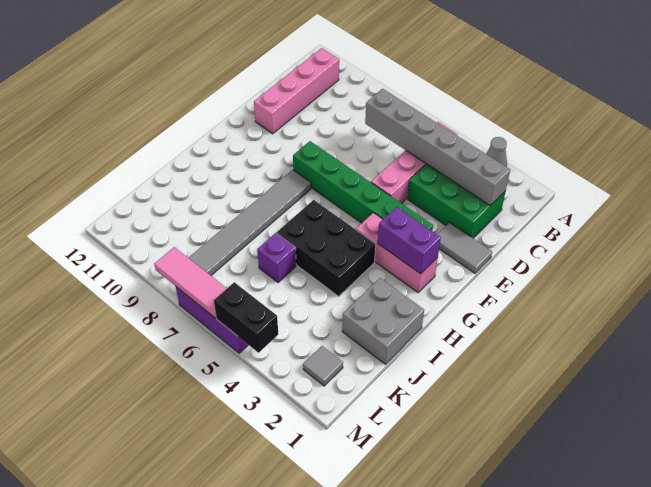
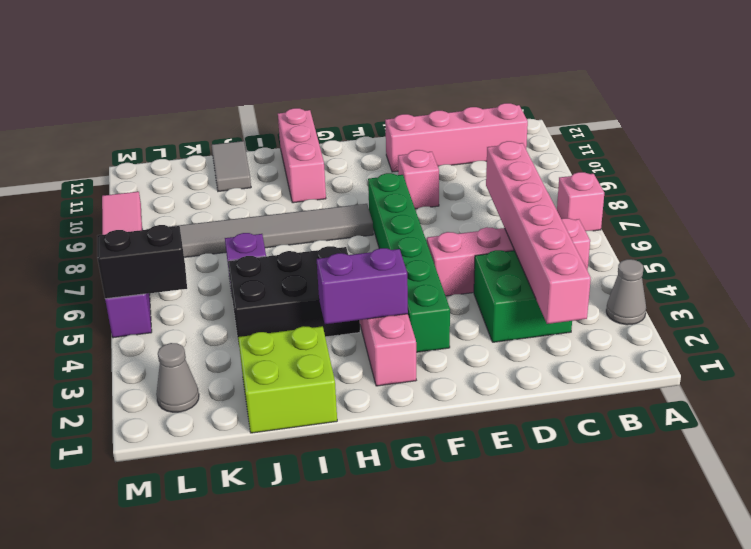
none -> pink brick A7 level 1
green brick C2:D4 level 1 -> green brick C3:D4 level 1
grey brick C2:C7 level 2 -> pink brick C2:C7 level 2
grey tile E1:E2 level 1 -> grey tile J11:J12 level 1
none -> pink brick E9 level 1
purple brick G2:G3 level 2 -> purple brick G3:H3 level 2
black brick H4:I6 level 1 -> black brick H4:J5 level 1
none -> pink brick H10:H12 level 1
grey brick I1:J2 level 1 -> lime brick I1:J2 level 1
grey tile L2 level 1 -> grey cone L2 level 1
black brick M4:M5 level 2 -> black brick L5:M5 level 2

